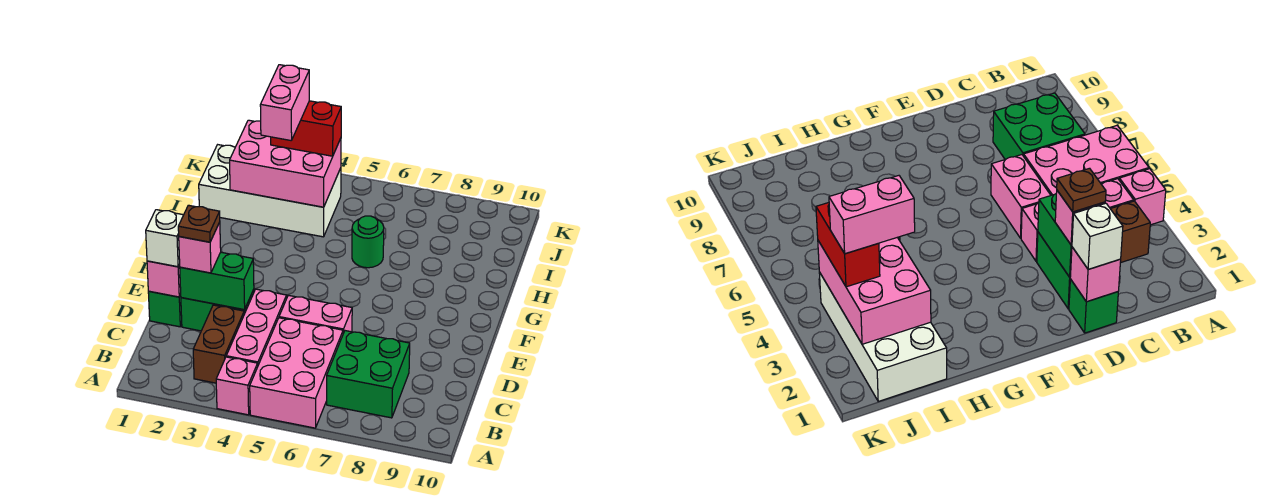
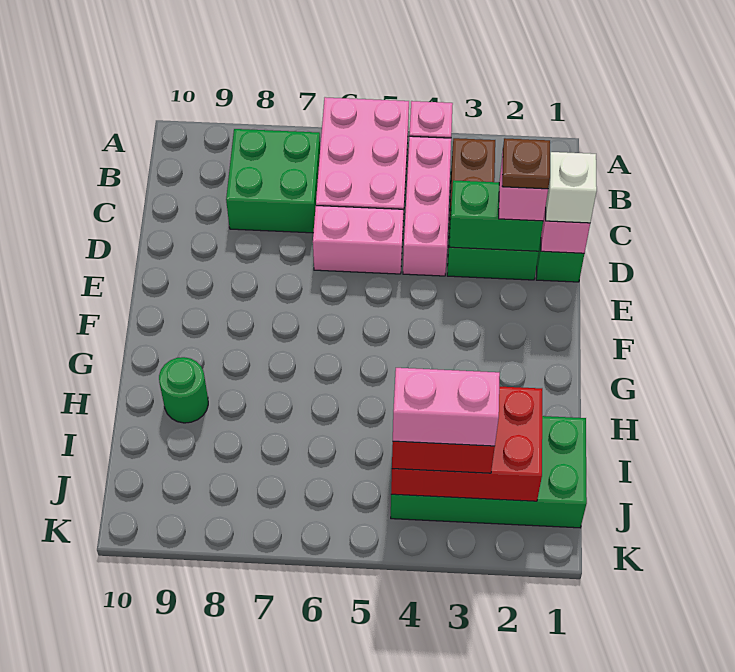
green round brick H6 level 1 -> green round brick H9 level 1
white brick I1:J4 level 1 -> green brick I1:J4 level 1
pink brick I2:J4 level 2 -> red brick I2:J4 level 2
pink brick I3:J3 level 4 -> pink brick J3:J4 level 4

